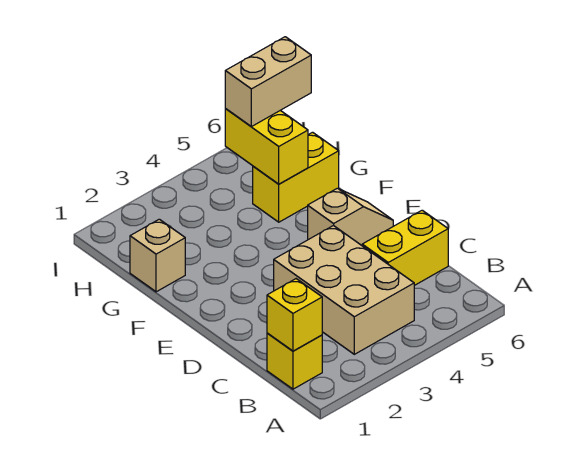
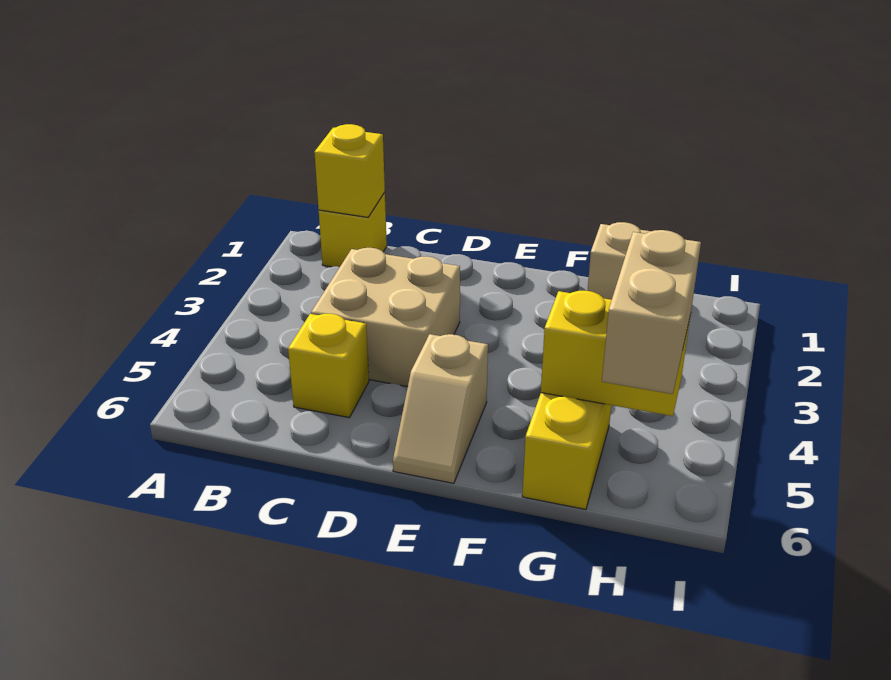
tan brick B3:D4 level 1 -> tan brick C3:D4 level 1
yellow brick C5:C6 level 1 -> yellow brick C5 level 1

